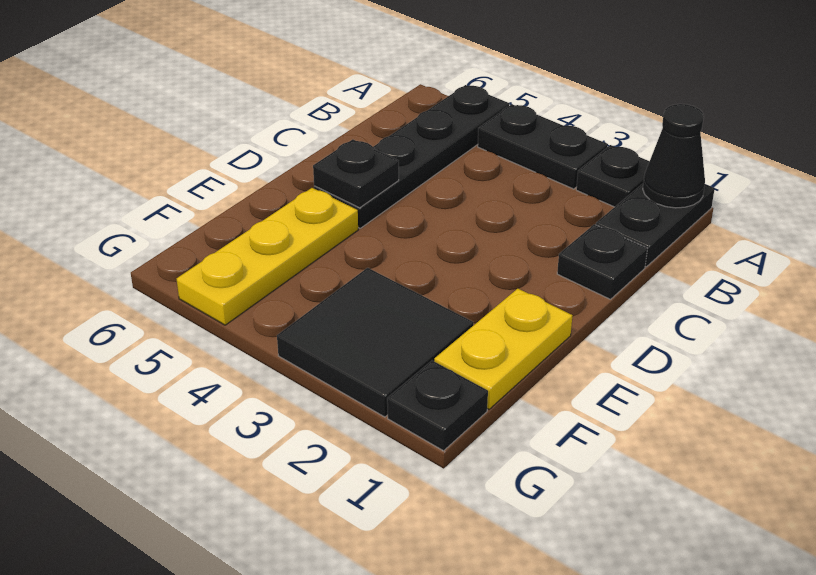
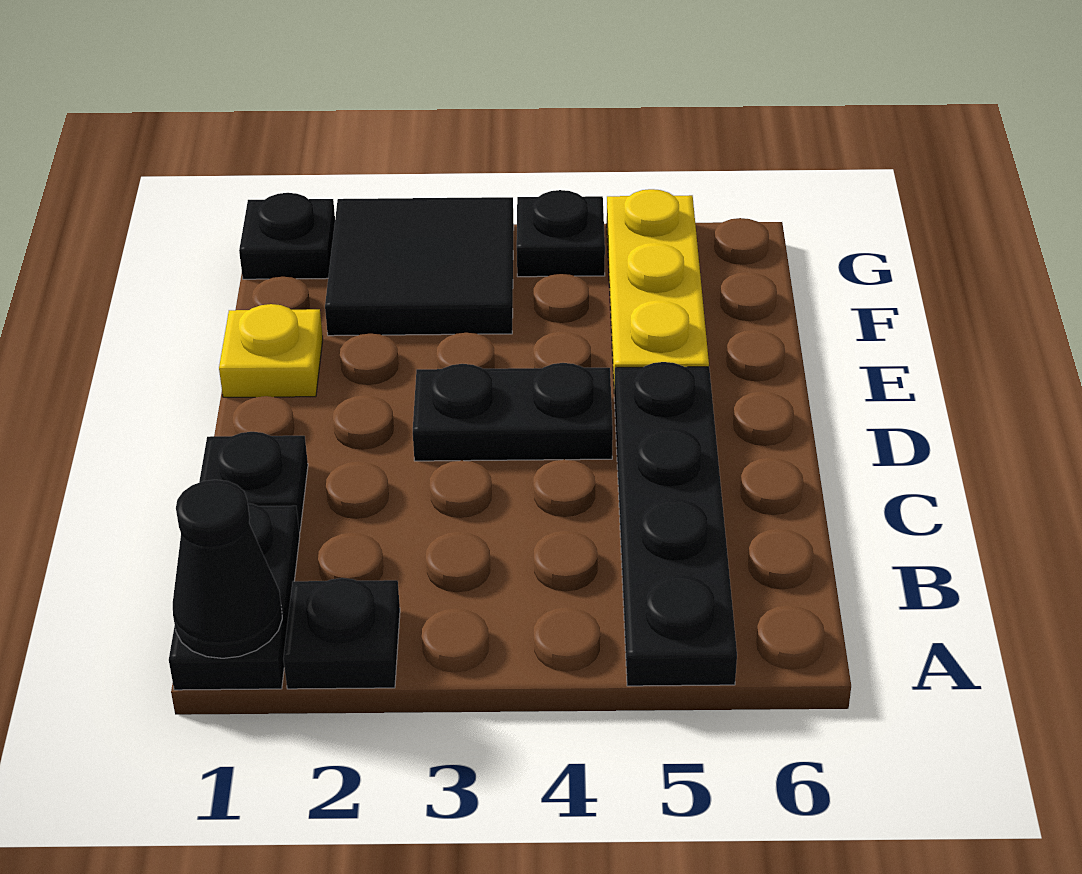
black plate A3:A4 level 1 -> black plate D3:D4 level 1
black plate D5 level 2 -> black plate G4 level 1
yellow plate E1:F1 level 1 -> yellow plate E1 level 1

